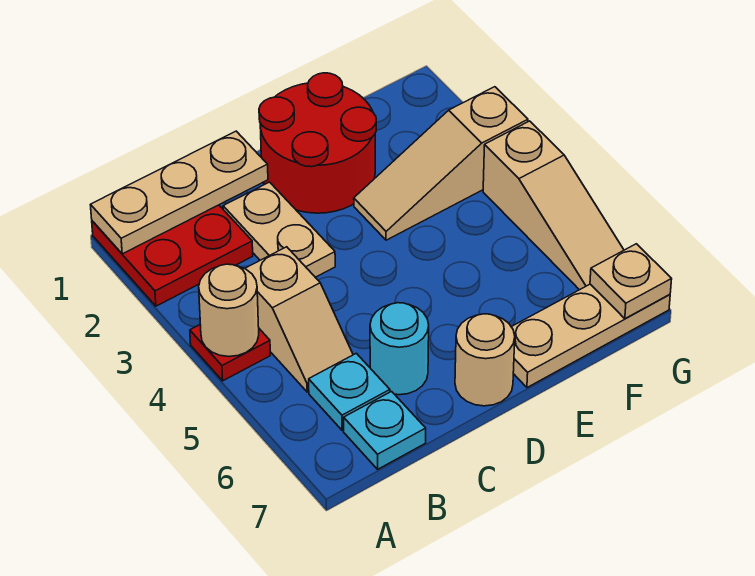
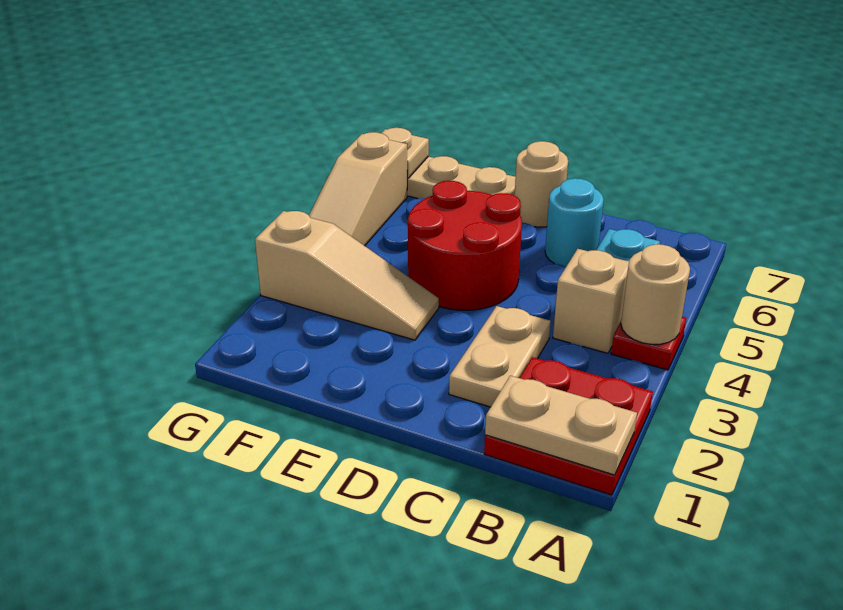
tan plate A1:C1 level 2 -> tan plate A1:B1 level 2
cyan plate B7 level 1 -> none
red round brick D1:E2 level 1 -> red round brick D4:E5 level 1
tan slope G4:G6 level 1 top 4 -> tan slope G4:G6 level 1 top 6

